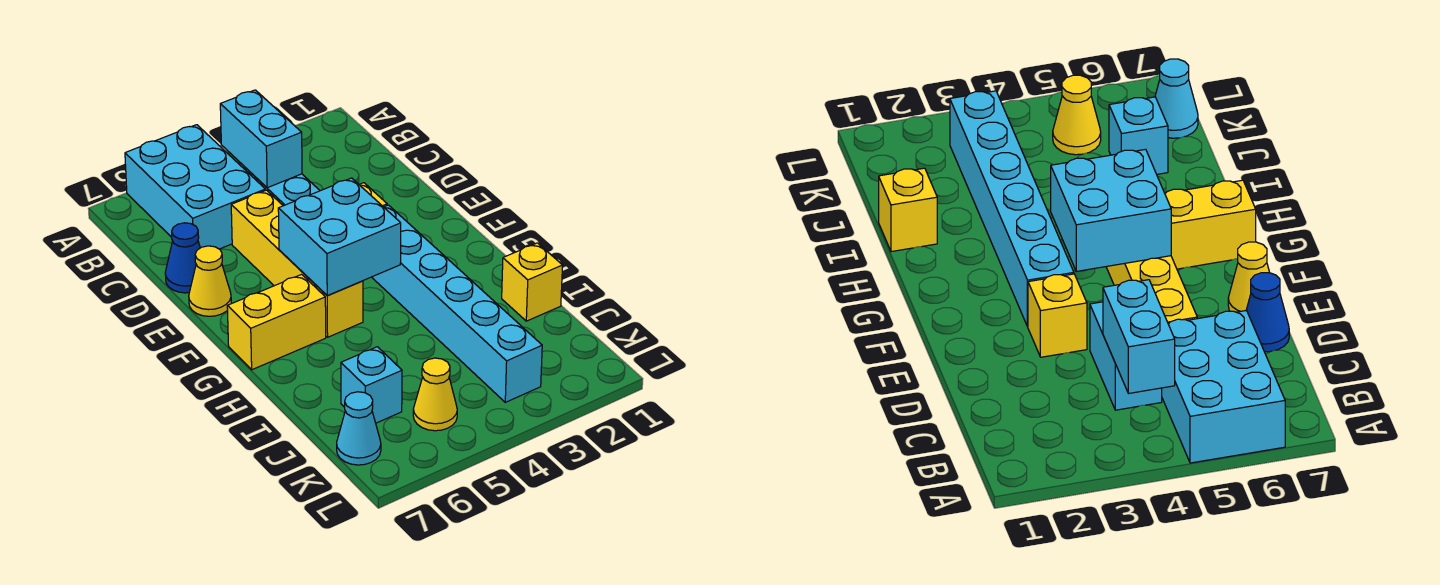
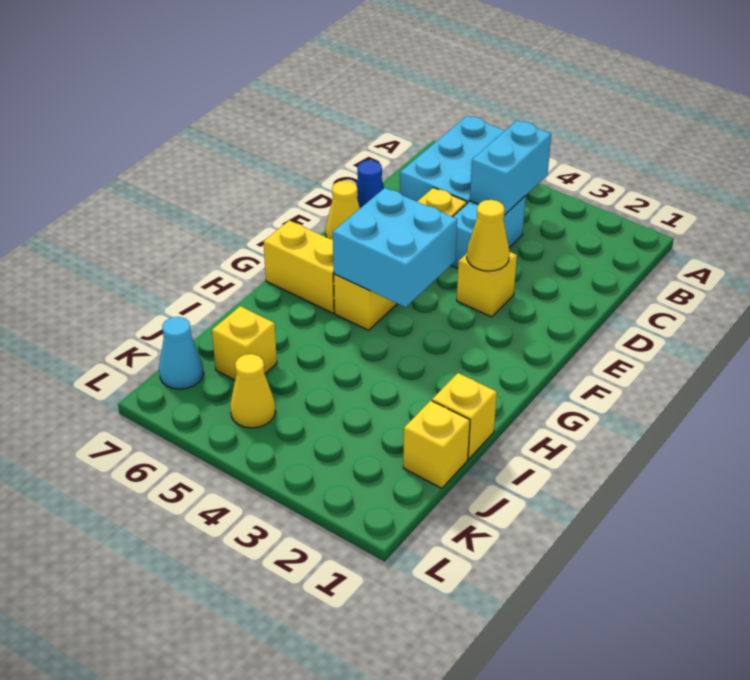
none -> yellow cone E3 level 2
cyan brick F3:K3 level 1 -> none
none -> yellow brick J1 level 1
cyan brick J6 level 1 -> yellow brick J6 level 1

